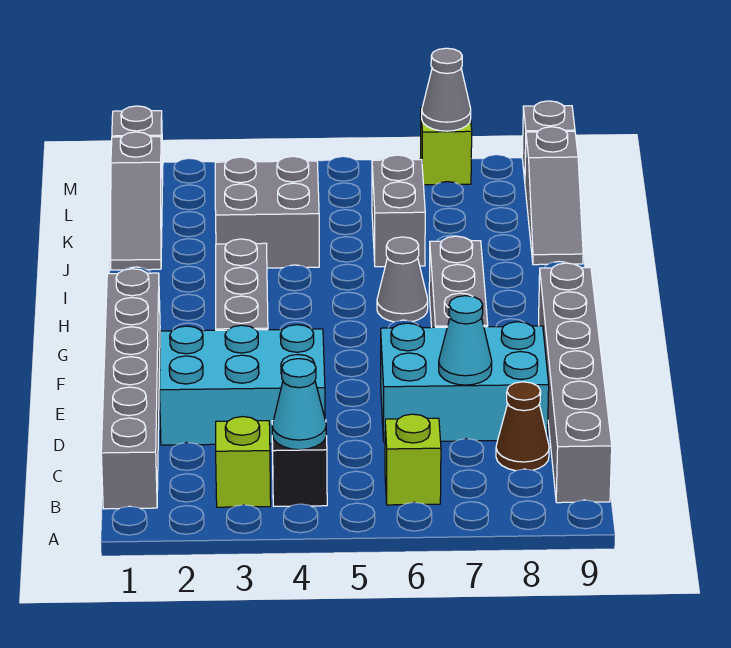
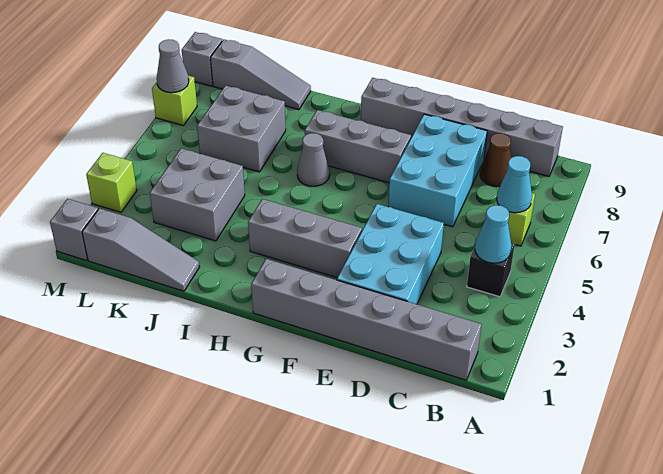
lime brick B3 level 1 -> lime brick M3 level 1
cyan cone D7 level 2 -> cyan cone B6 level 2
grey brick J6:K6 level 1 -> grey brick J6:K7 level 1

